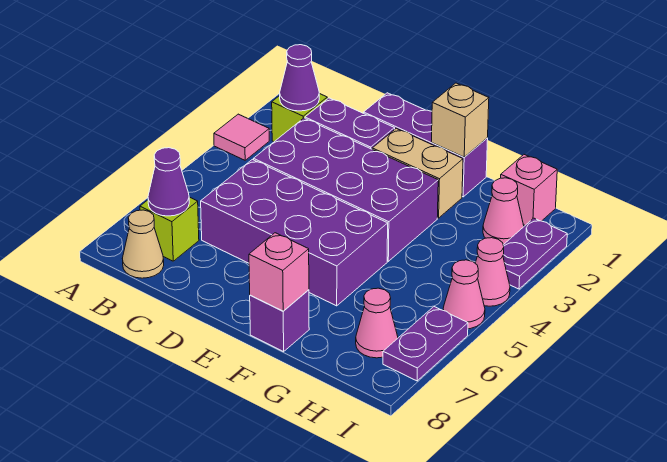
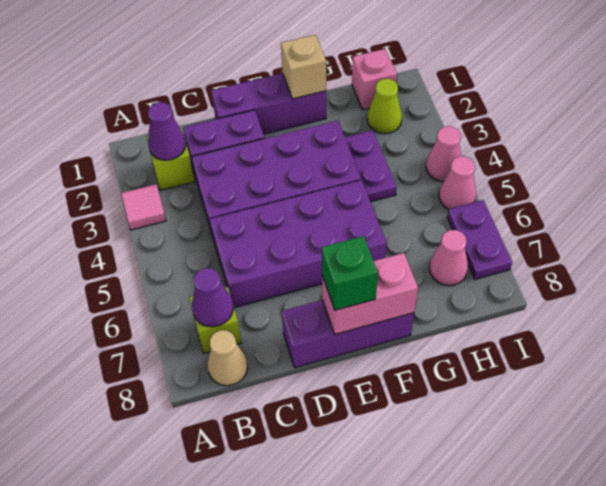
tan brick E2:F2 level 1 -> none
none -> green brick E8 level 3
purple brick F8 level 1 -> purple brick D8:F8 level 1
pink brick F8 level 2 -> pink brick E8:F8 level 2
pink cone H2 level 1 -> lime cone H2 level 1
purple plate I2:I3 level 1 -> purple plate G3:G4 level 1

